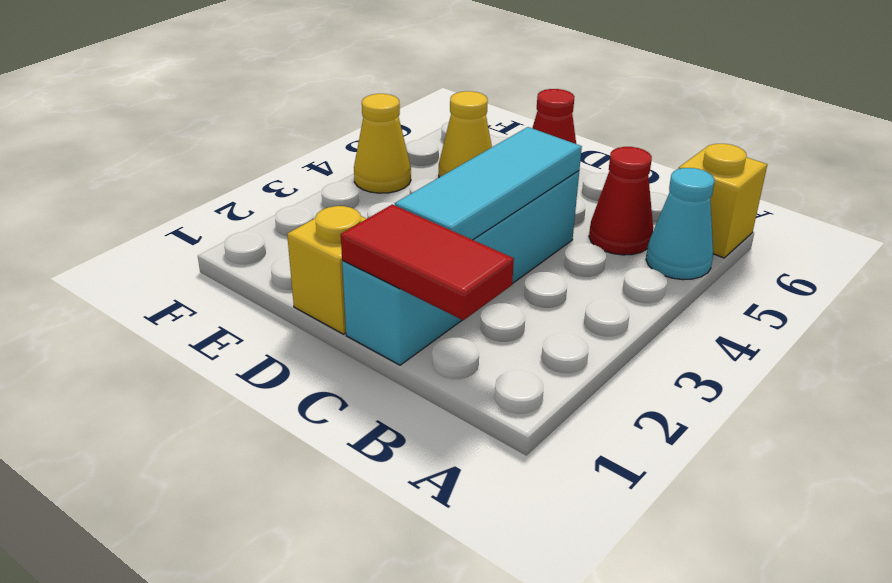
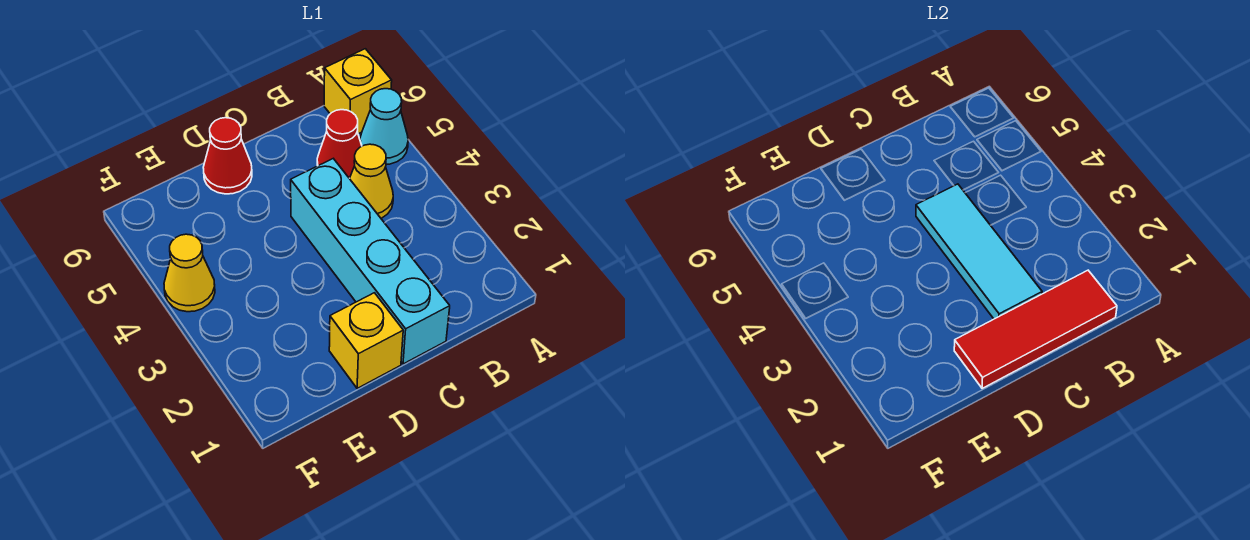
red tile B1:C1 level 2 -> red tile B1:D1 level 2
yellow cone E5 level 1 -> yellow cone B4 level 1

